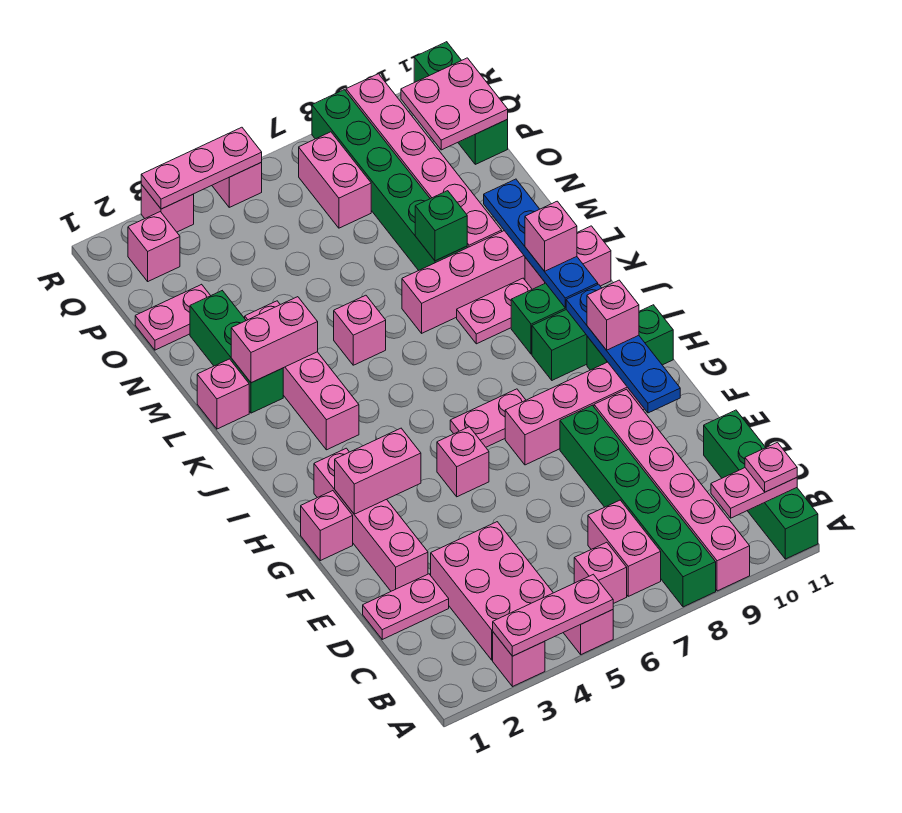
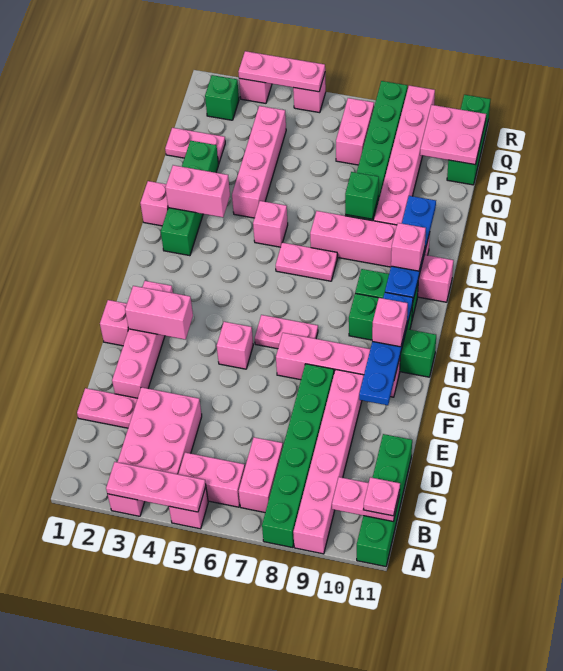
pink brick B6 level 1 -> pink brick B5:B6 level 1
pink brick J3:M3 level 1 -> pink brick M4:P4 level 1
pink plate K8:K9 level 1 -> pink plate K6:K7 level 1
green brick L2:N2 level 1 -> green brick K2:N2 level 1
pink brick Q2 level 1 -> green brick Q2 level 1

